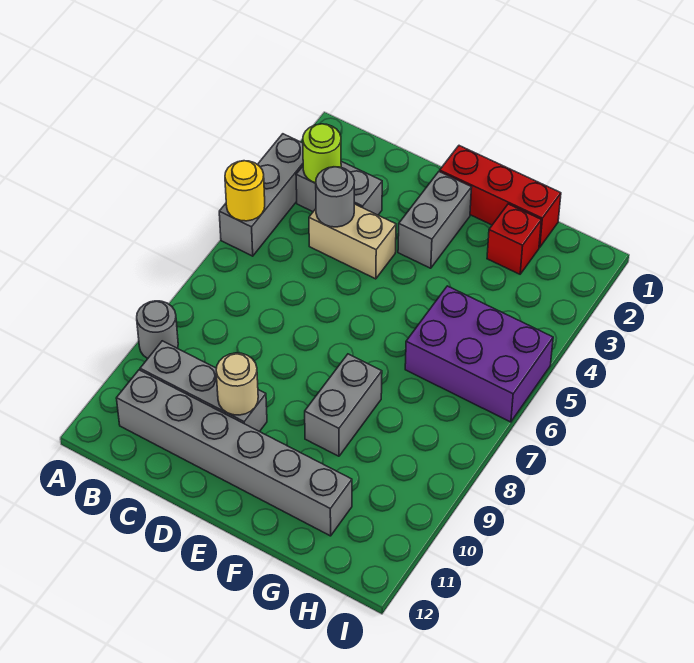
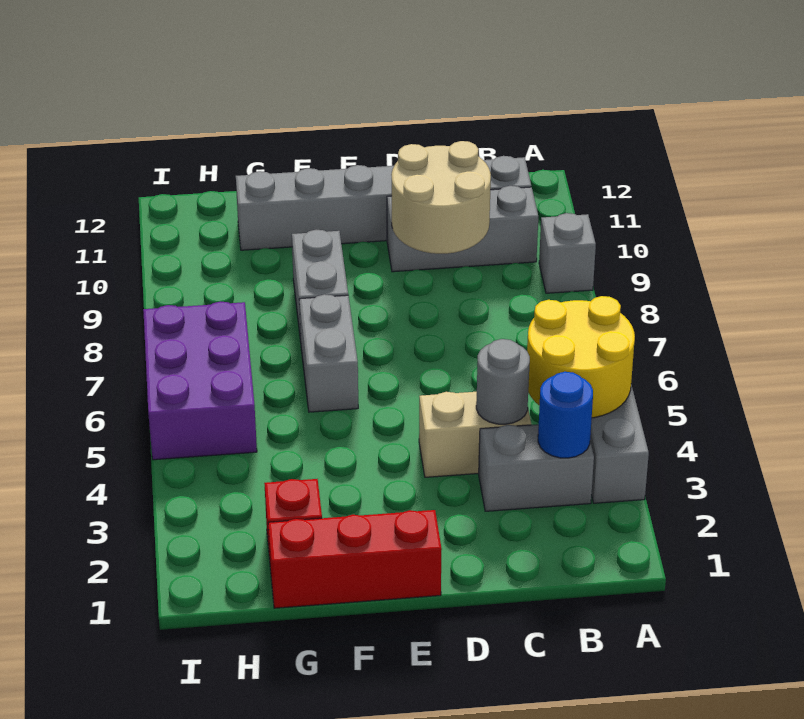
yellow round brick A5 level 2 -> yellow round brick A4:B5 level 2
grey round brick A9 level 1 -> grey brick A9 level 1
lime round brick B3 level 2 -> blue round brick B3 level 2
tan round brick D10 level 2 -> tan round brick C9:D10 level 2
grey brick E2:E3 level 1 -> grey brick F6:F7 level 1
purple brick G5:I6 level 1 -> purple brick H5:I7 level 1

